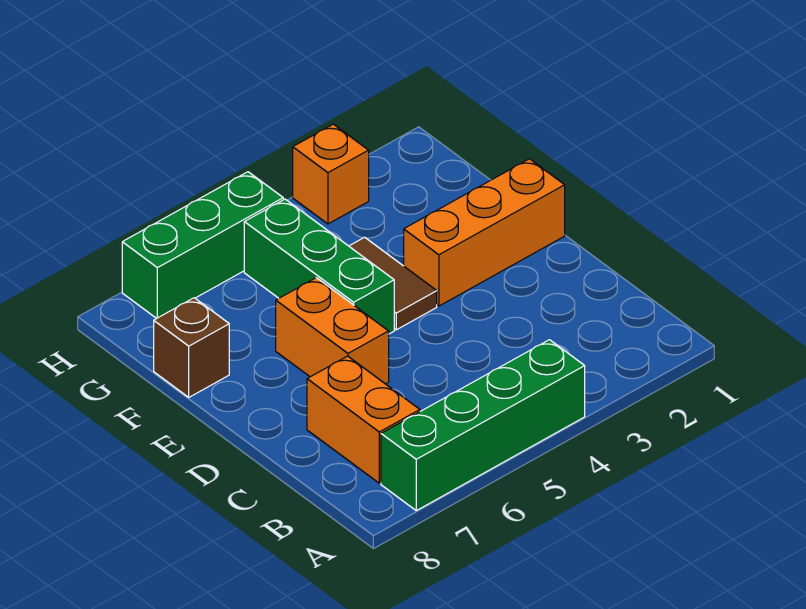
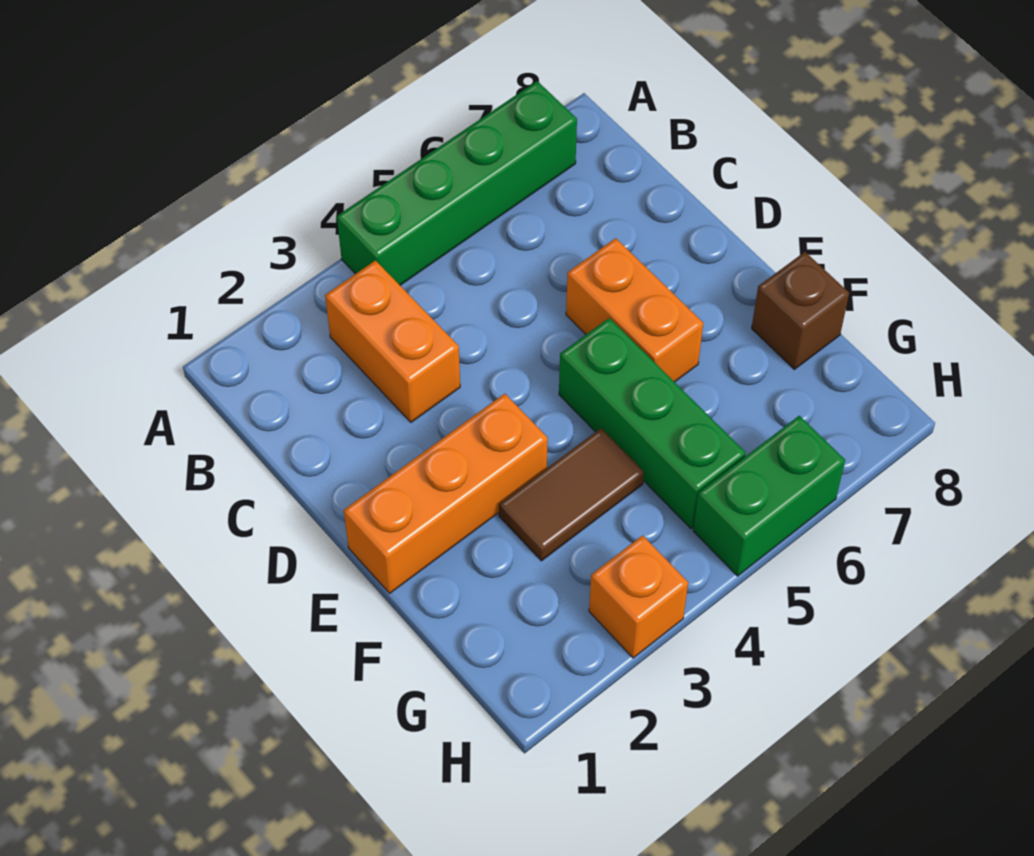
orange brick B7:C7 level 1 -> orange brick B3:C3 level 1
brown tile E4:F4 level 1 -> brown tile F3:F4 level 1
green brick H5:H7 level 1 -> green brick H5:H6 level 1

